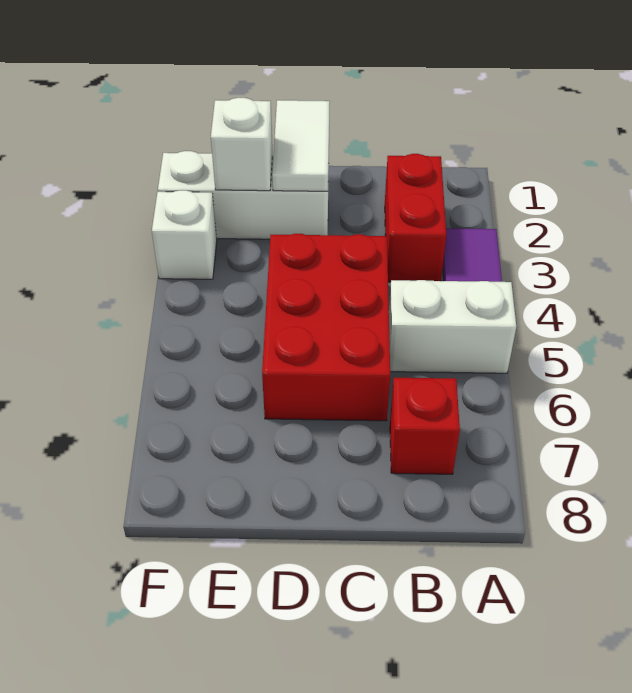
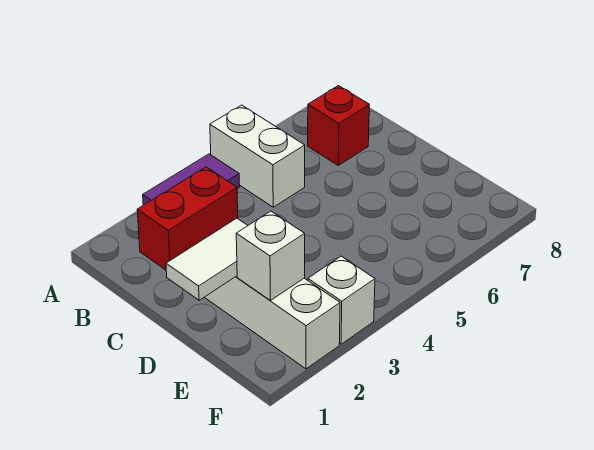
red brick C4:D6 level 1 -> none

